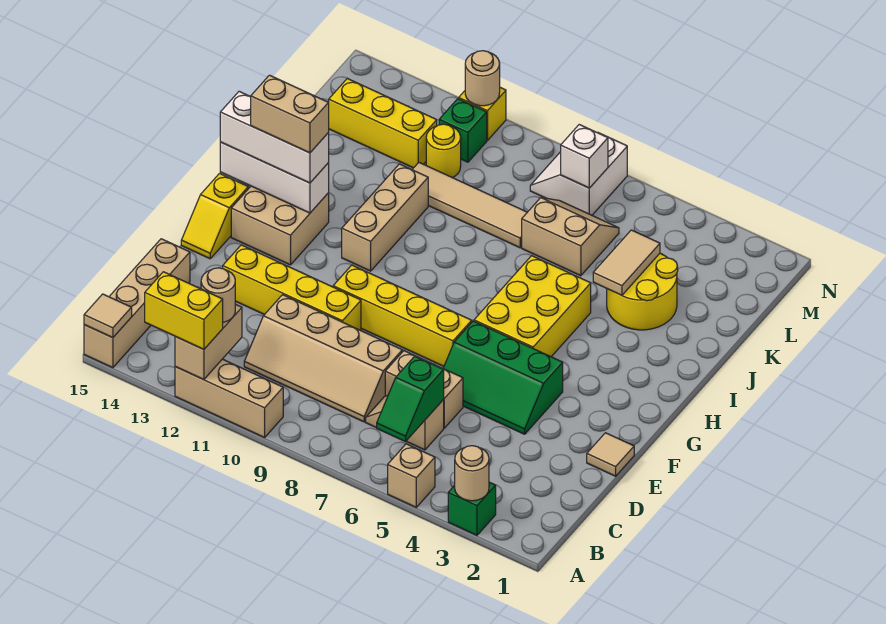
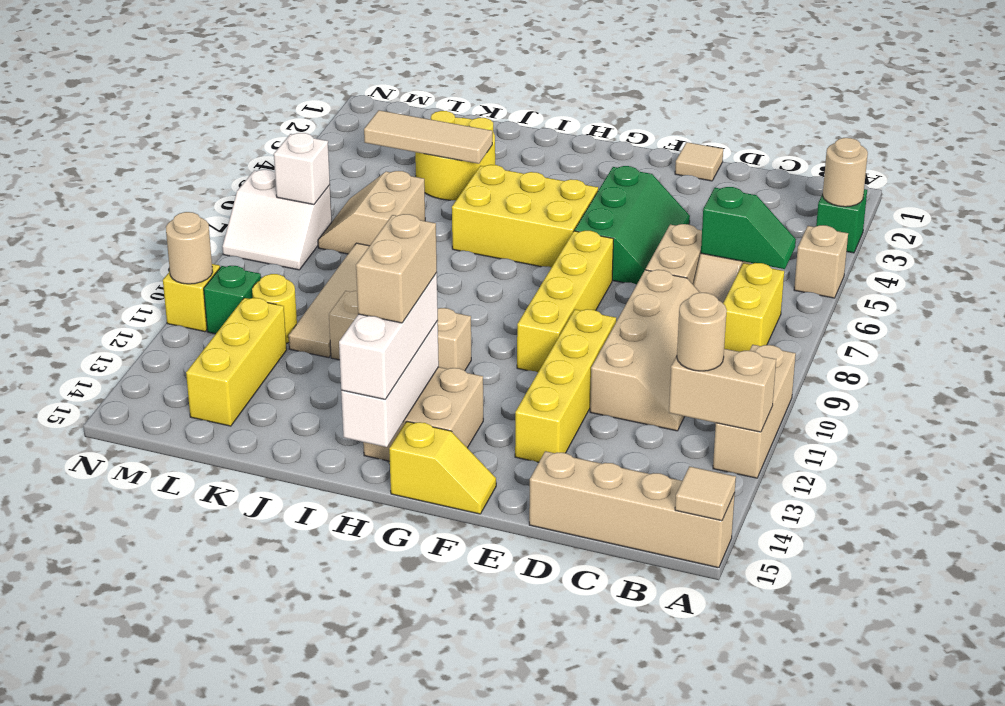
yellow brick A12:A13 level 3 -> yellow brick B7:B8 level 1
tan tile J4:K4 level 2 -> tan tile J4:L4 level 2

